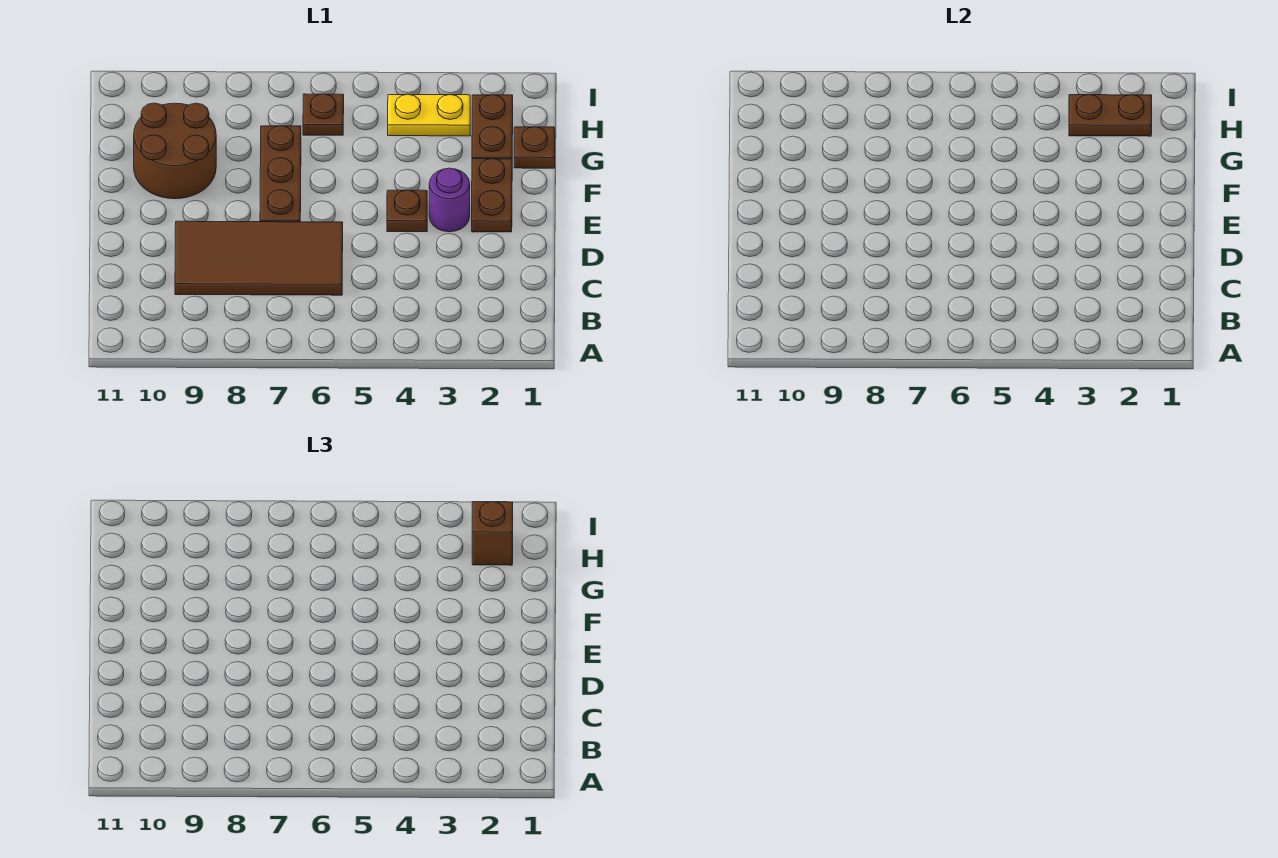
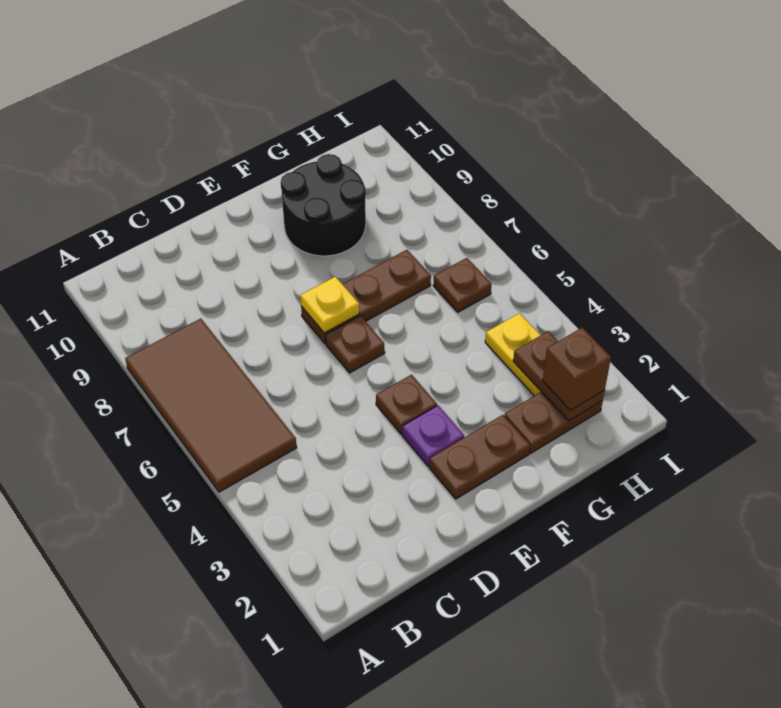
brown tile C6:D9 level 1 -> brown tile A5:B8 level 1
purple round brick E3 level 1 -> purple plate E3 level 1
none -> yellow plate E7 level 2
brown round brick F9:G10 level 1 -> black round brick F9:G10 level 1
brown plate G1 level 1 -> brown plate E6 level 1

